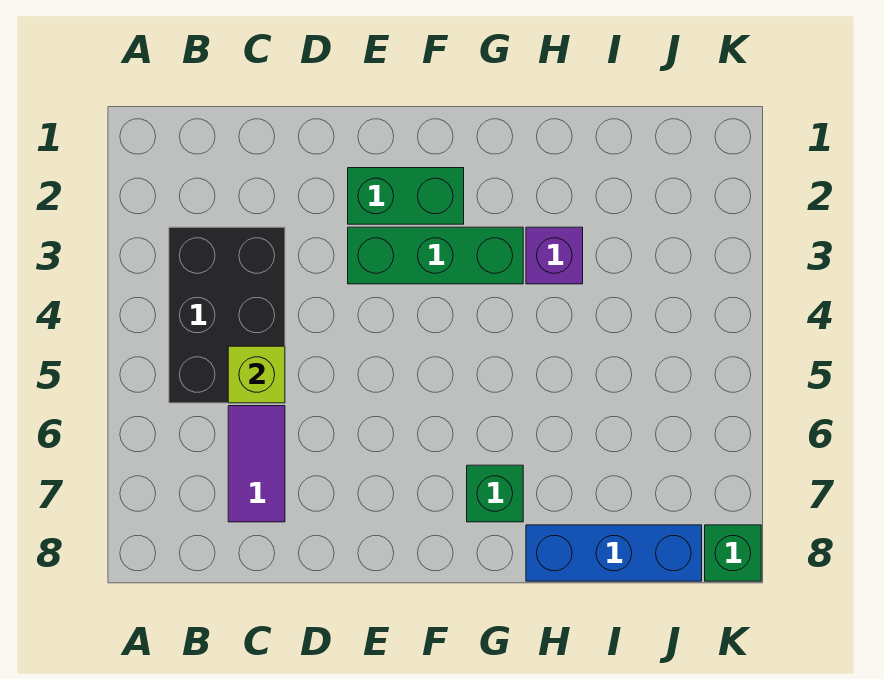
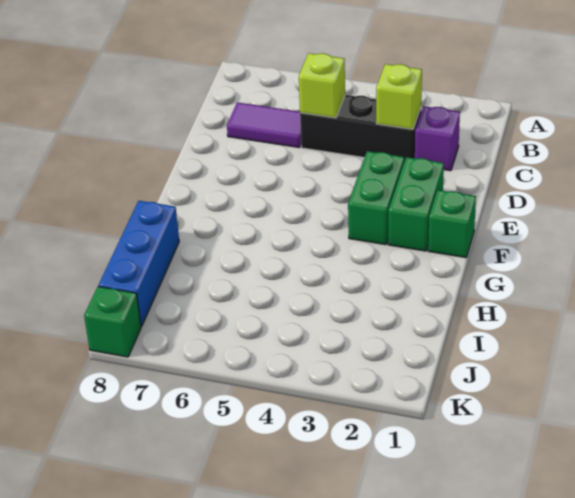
black brick B3:C5 level 1 -> black brick C3:C5 level 1
none -> lime brick C3 level 2
green brick E3:G3 level 1 -> green brick E3:F3 level 1
green brick G7 level 1 -> green brick F1 level 1
purple brick H3 level 1 -> purple brick C2 level 1

